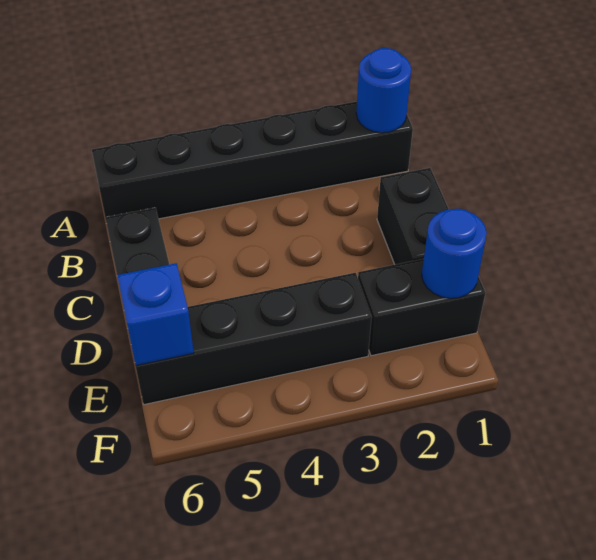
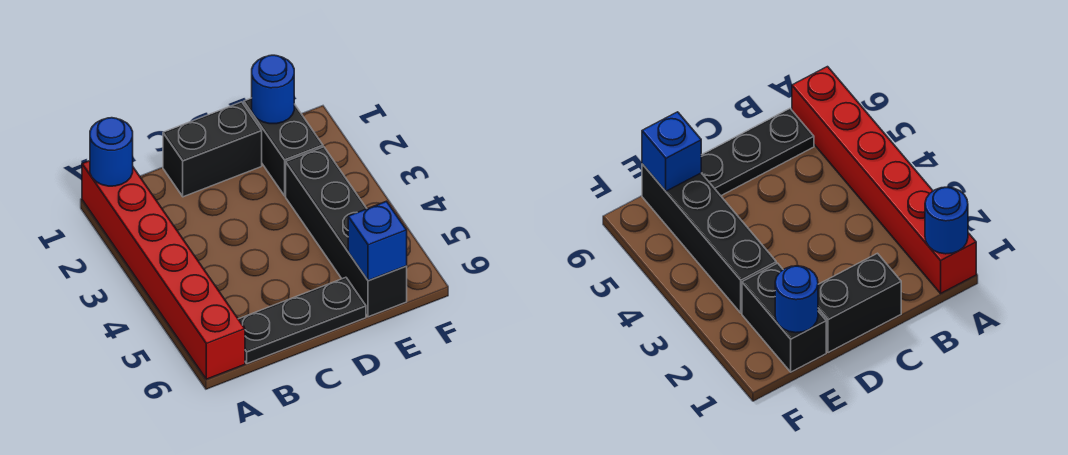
black brick A1:A6 level 1 -> red brick A1:A6 level 1

